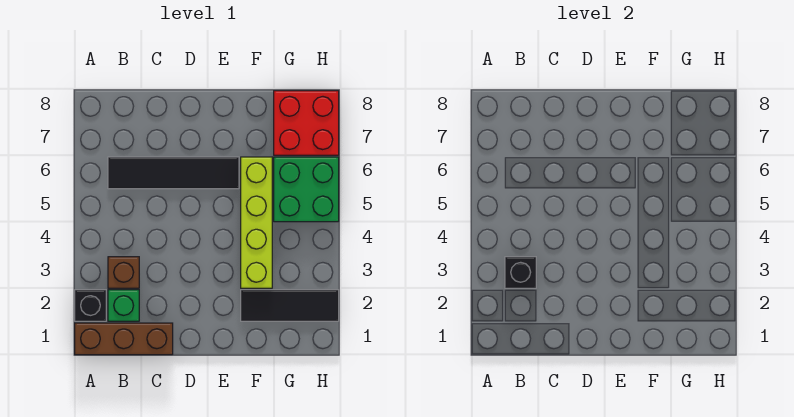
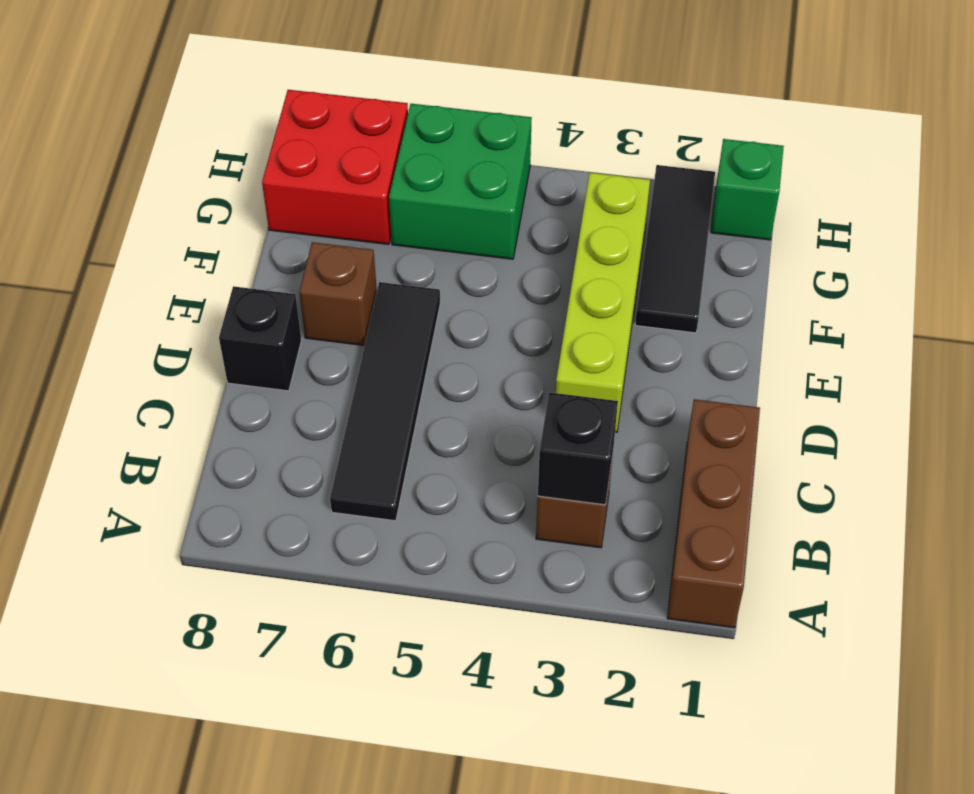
black brick A2 level 1 -> black brick D8 level 1
green brick B2 level 1 -> green brick H1 level 1
none -> brown brick E7 level 1
lime brick F3:F6 level 1 -> lime brick D3:G3 level 1

